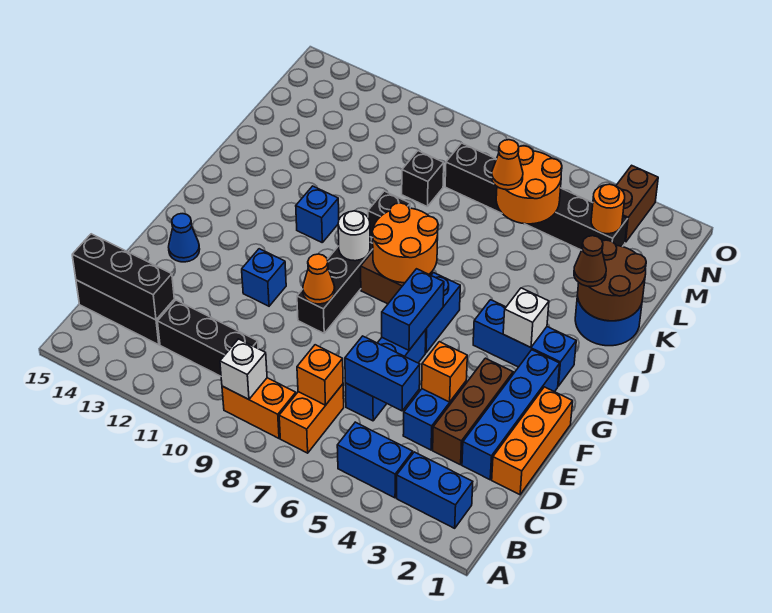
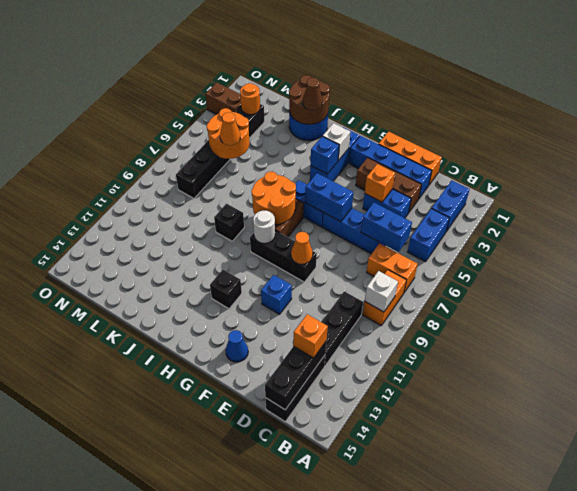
orange brick C7 level 2 -> orange brick C13 level 3
blue brick D5:D6 level 2 -> blue brick C6:D6 level 2
blue brick I11 level 1 -> blue brick H4 level 2
black brick L9 level 1 -> black brick H12 level 1

